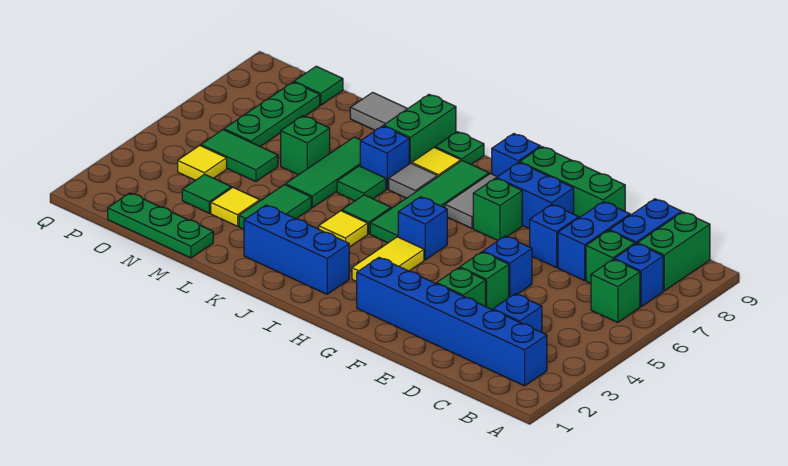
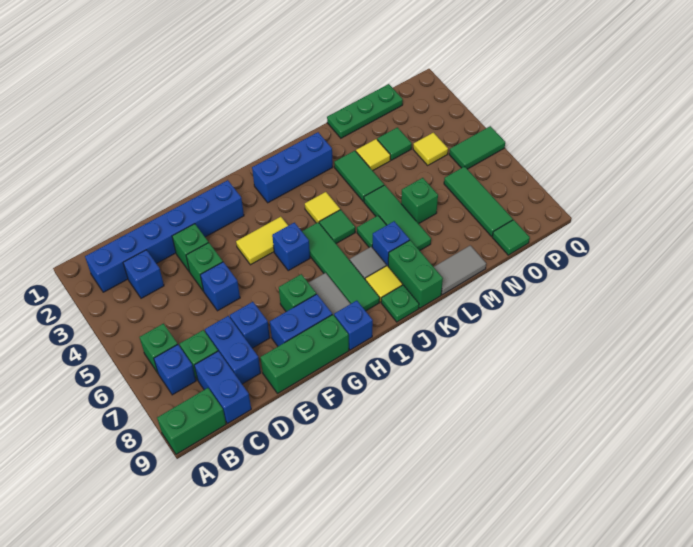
green brick B8:B9 level 1 -> green brick A9:B9 level 1
yellow tile H3:H4 level 1 -> yellow tile G4:H4 level 1
green tile N5:O5 level 1 -> green tile P5:Q5 level 1
green plate O6:O8 level 1 -> green tile O6:O8 level 1

